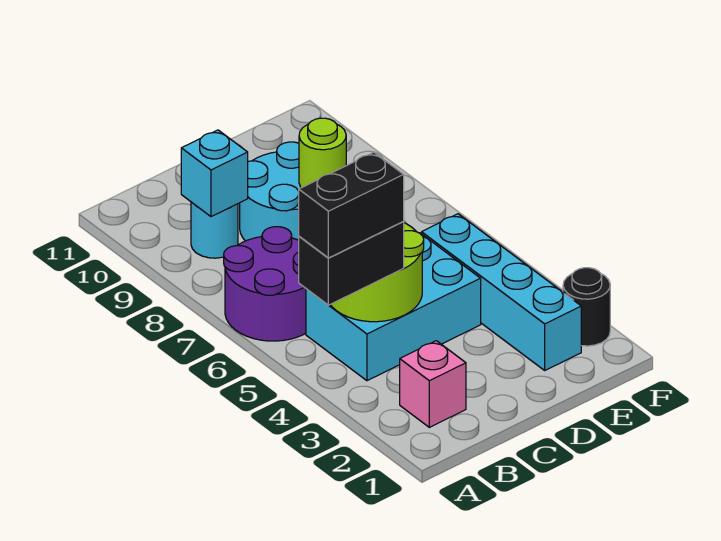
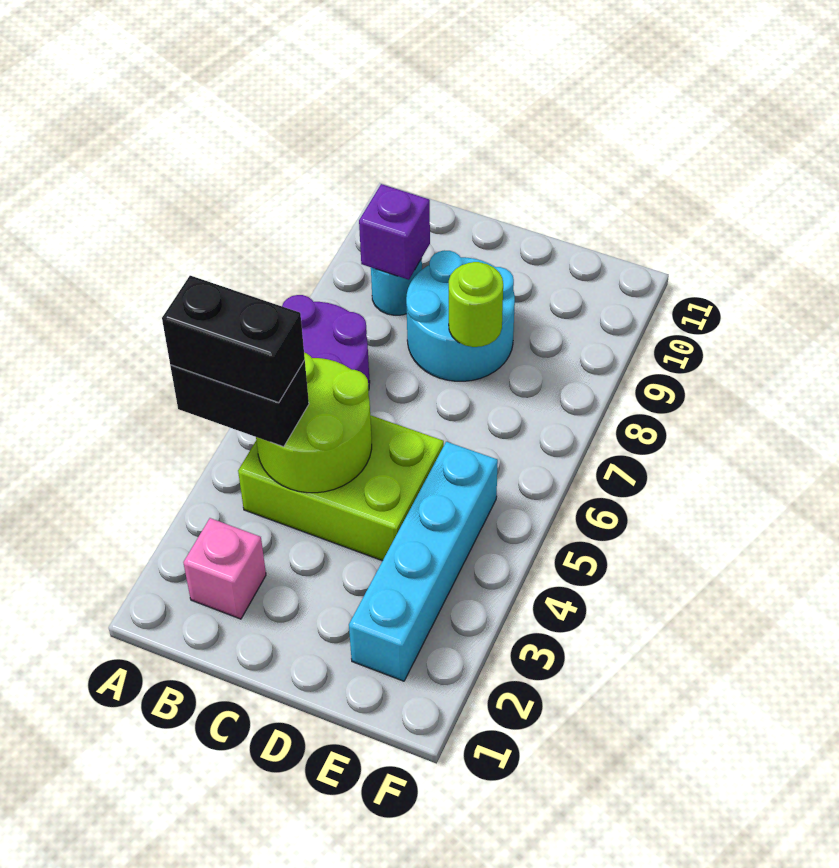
cyan brick B4:D5 level 1 -> lime brick B4:D5 level 1
cyan brick B9 level 2 -> purple brick B9 level 2
black round brick F2 level 1 -> none

